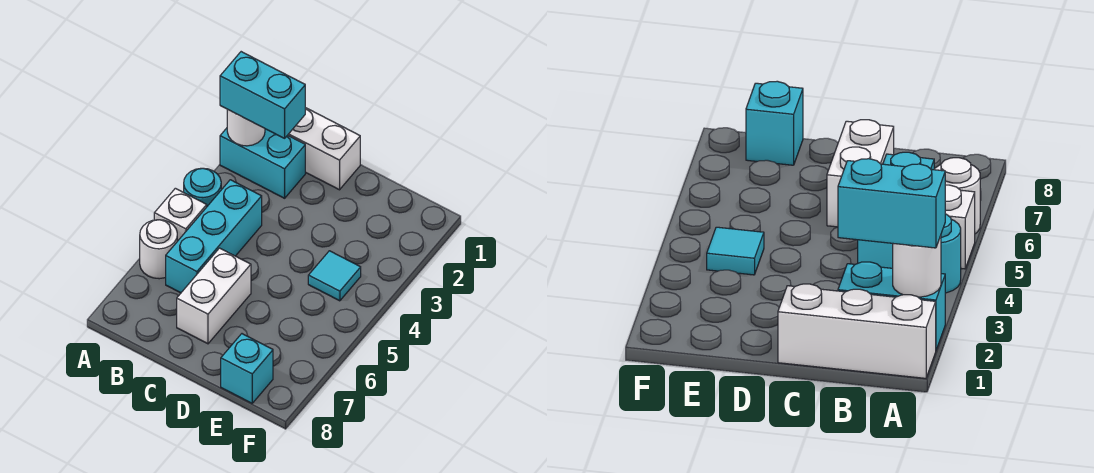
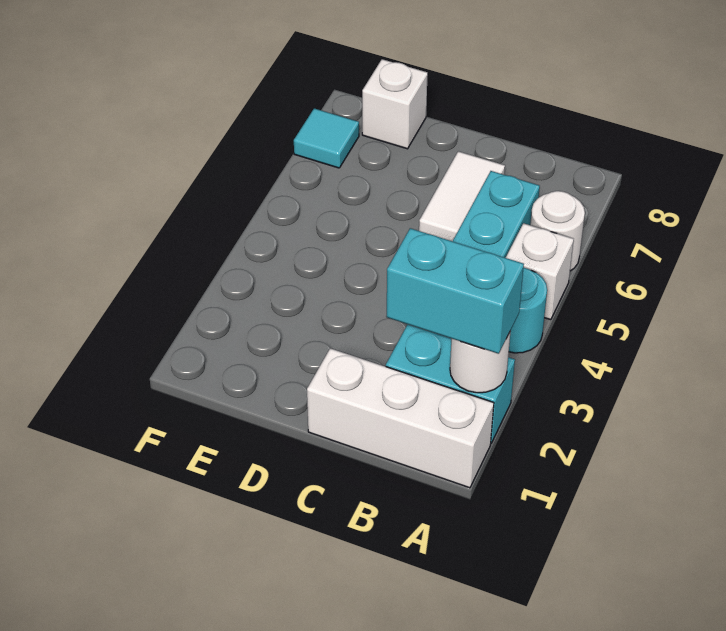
white brick C6:C7 level 1 -> white tile C6:C7 level 1
cyan tile E4 level 1 -> cyan tile F7 level 1
cyan brick E8 level 1 -> white brick E8 level 1

